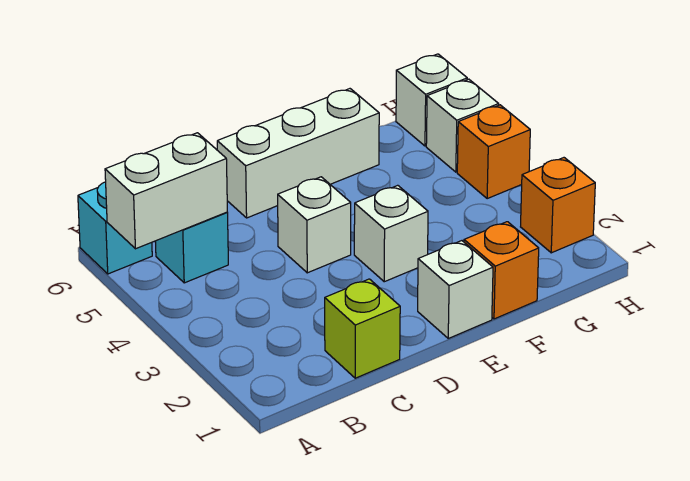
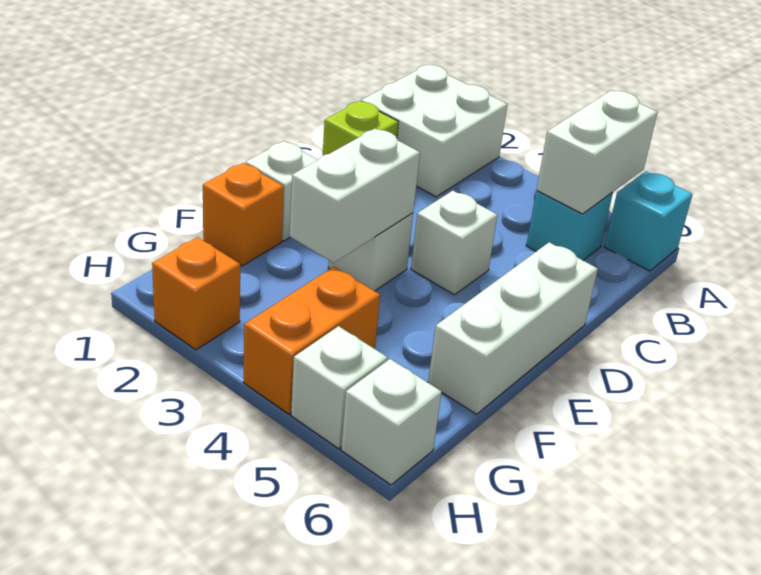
none -> white brick A1:B2 level 1
none -> white brick E3:F3 level 2
orange brick H4 level 1 -> orange brick G4:H4 level 1

